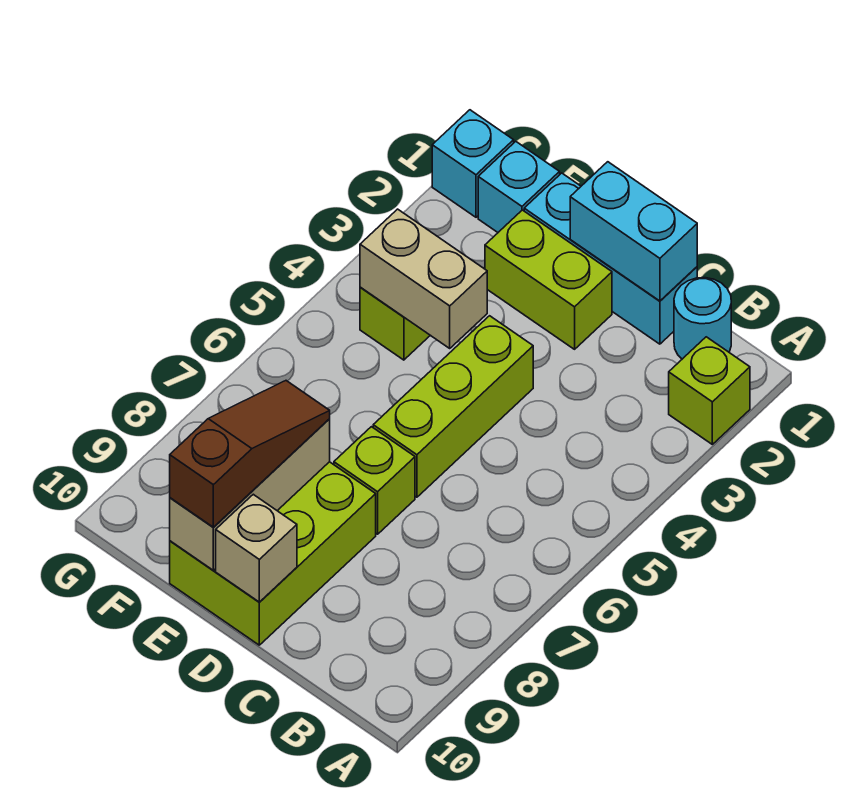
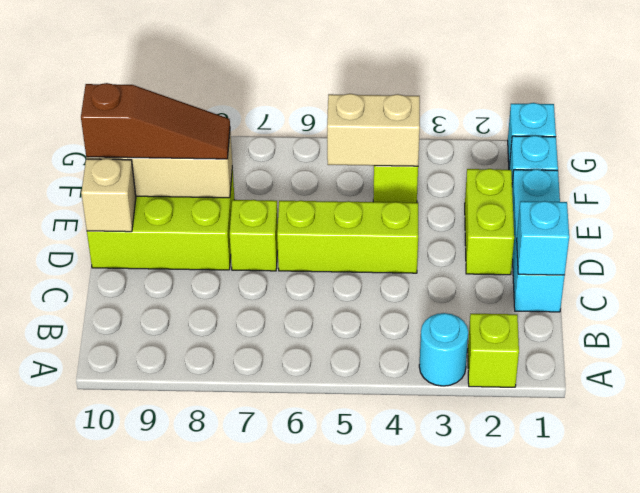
cyan round brick B1 level 1 -> cyan round brick A3 level 1
cyan brick C1:D1 level 2 -> cyan brick C1 level 2
tan brick E4:F4 level 2 -> tan brick F4:F5 level 2

